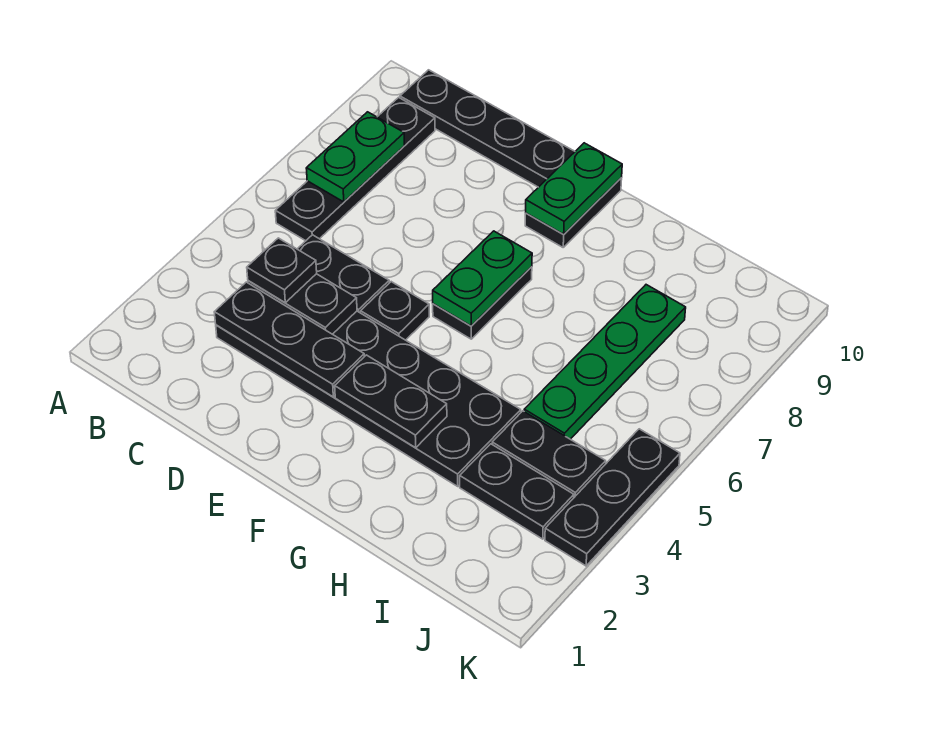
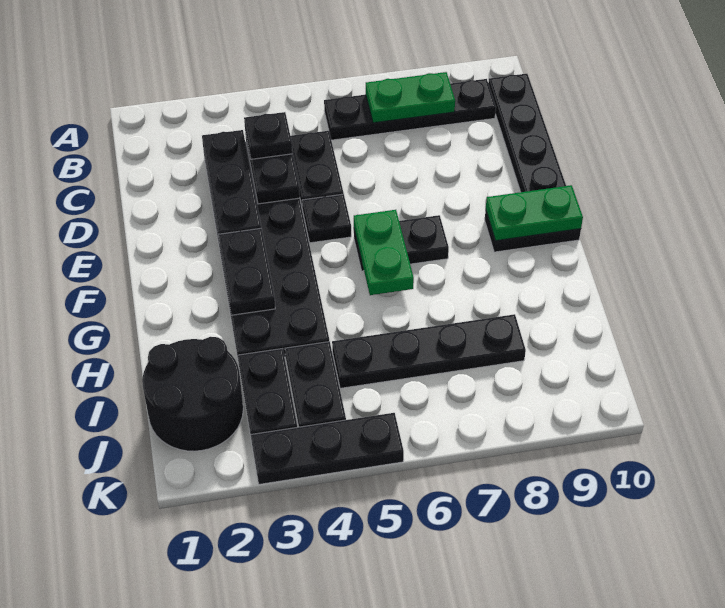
green plate F6:F7 level 2 -> green plate F6:G6 level 2
none -> black round brick I1:J2 level 1
green plate I5:I8 level 1 -> black plate I5:I8 level 1

